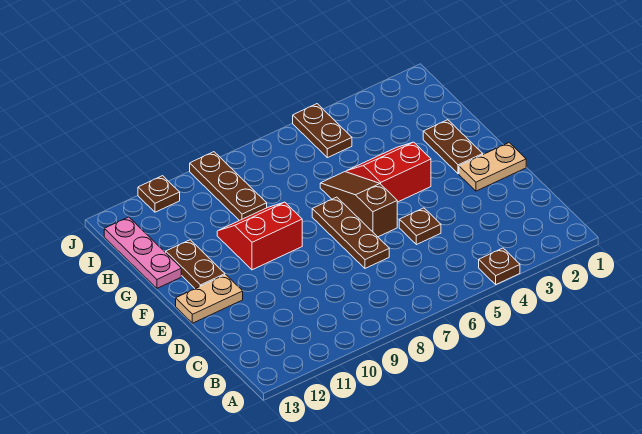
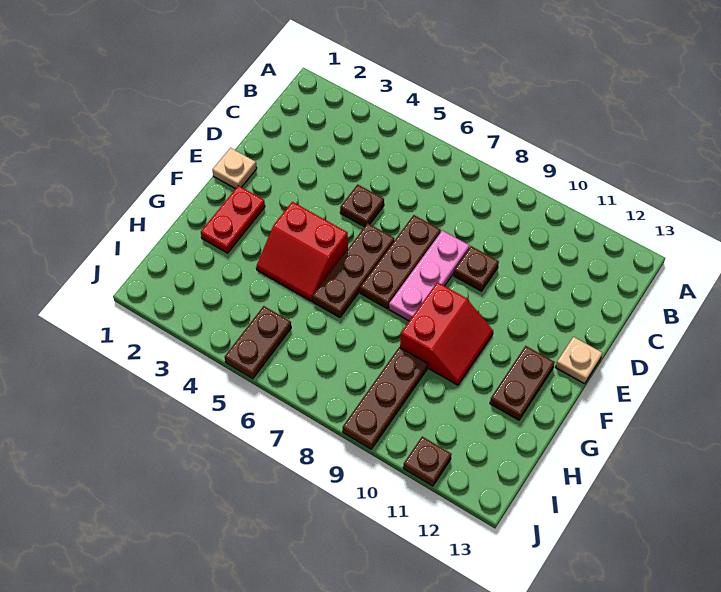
brown plate A4 level 1 -> brown plate D9 level 1
tan plate E1:E2 level 1 -> tan plate E1 level 1
brown slope E6:G6 level 1 top E -> brown plate E6:G6 level 1
tan plate E12:E13 level 1 -> tan plate E13 level 1
brown plate F2:G2 level 1 -> red plate F2:G2 level 1
red slope F9:G10 level 1 top F -> red slope F9:G10 level 1 top 9
pink plate G13:I13 level 1 -> pink plate D8:F8 level 1

